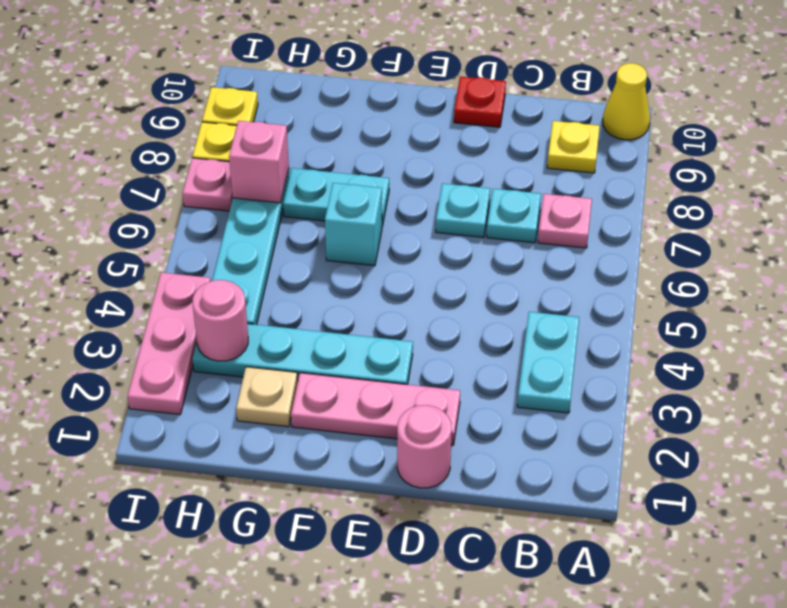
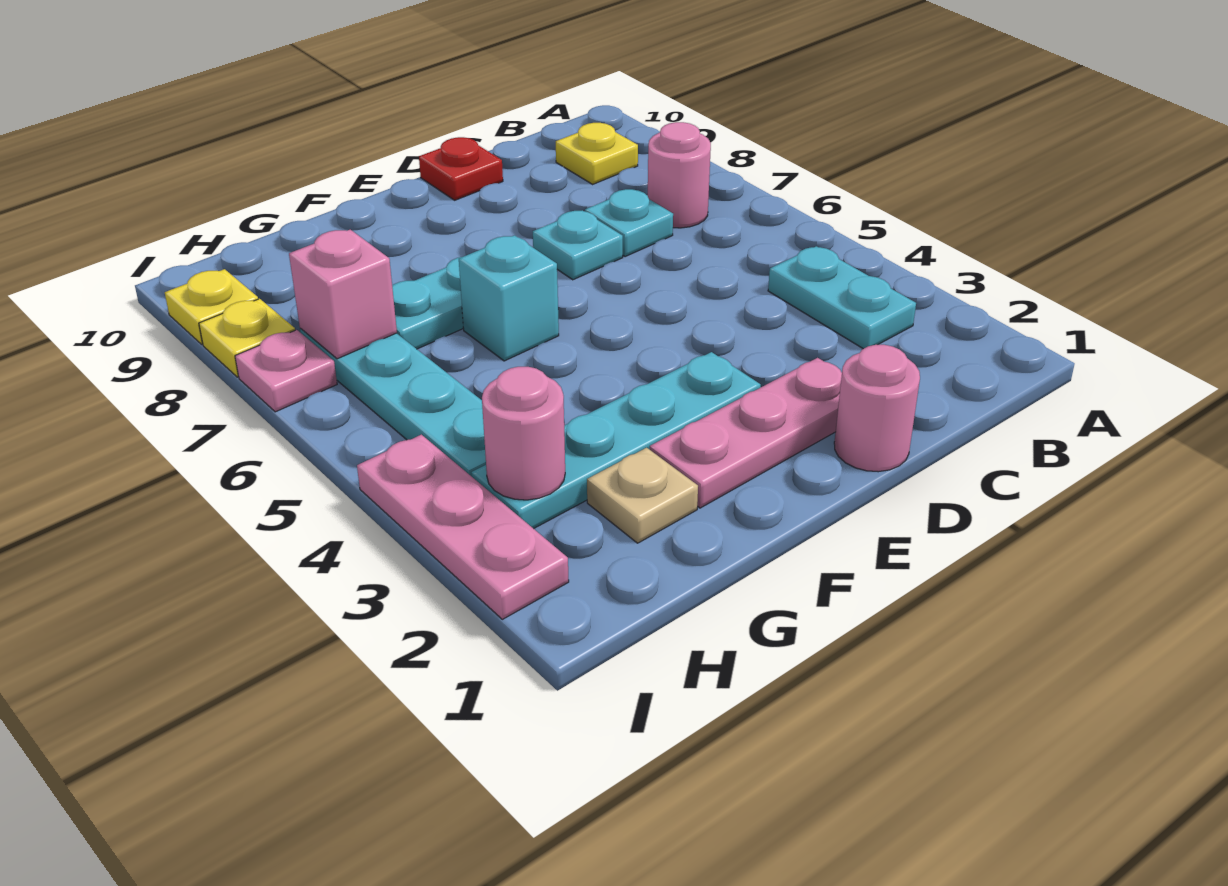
yellow cone A10 level 1 -> none
pink plate B7 level 1 -> pink round brick B7 level 1

